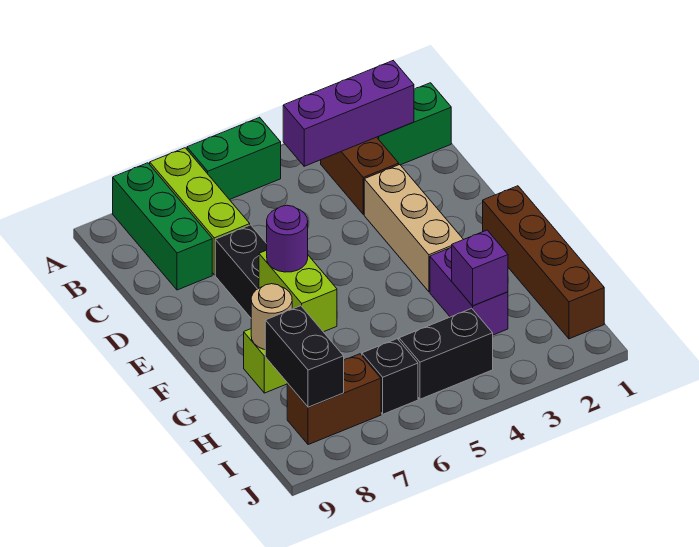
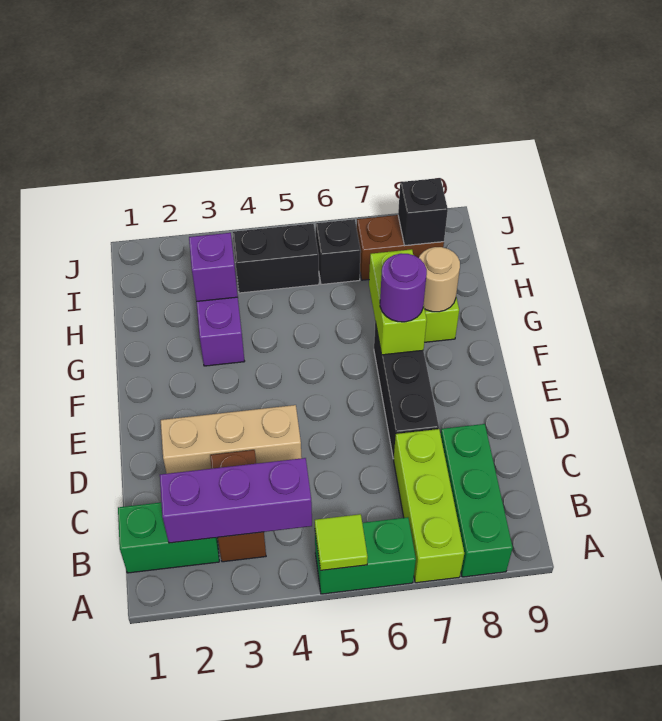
none -> lime tile A5 level 2
tan brick D3:F3 level 1 -> tan brick D2:D4 level 1
brown brick F1:I1 level 1 -> none
black brick H8:I8 level 2 -> black brick I8 level 2

